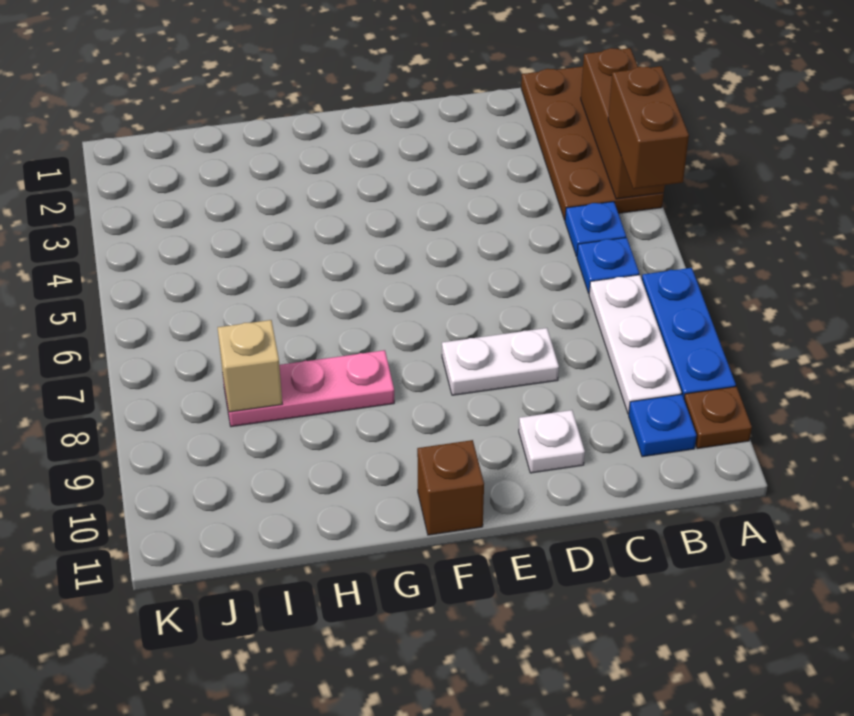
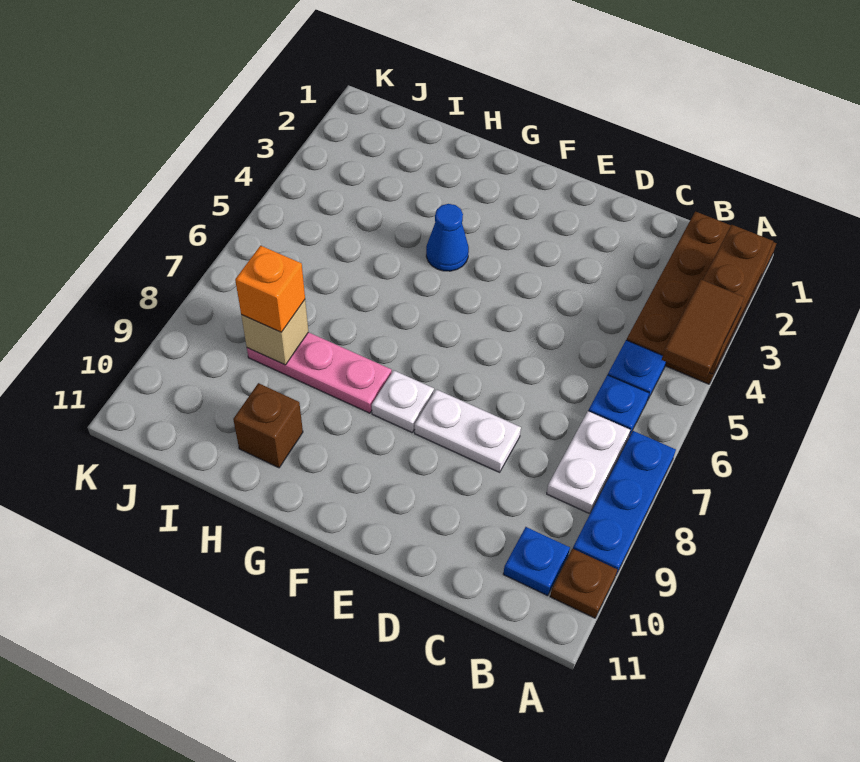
brown brick A4:A5 level 3 -> brown tile A4:A5 level 3
white plate B7:B9 level 1 -> white plate B7:B8 level 1
white plate D10 level 1 -> white plate F8 level 1
brown brick F11 level 1 -> brown brick H10 level 1
none -> blue cone G4 level 1
none -> orange brick I8 level 3

